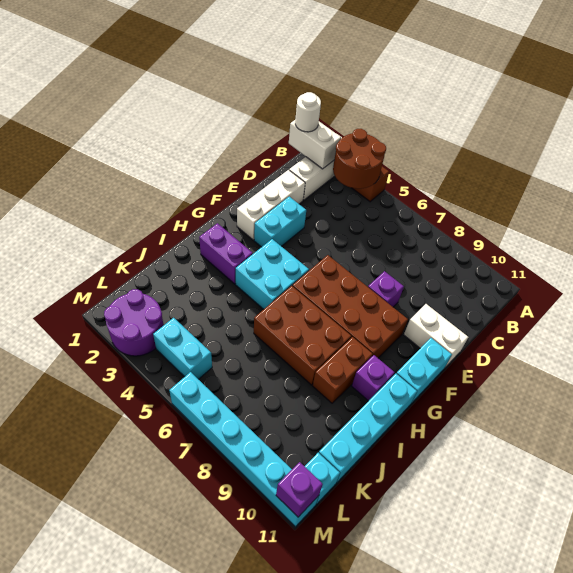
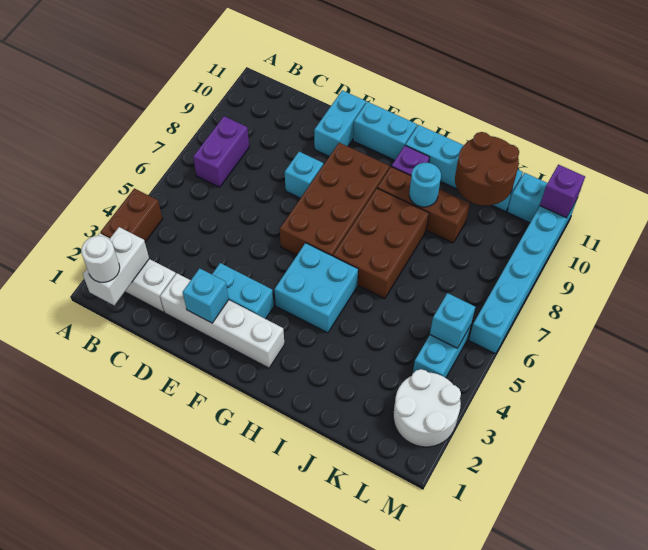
brown round brick A3:B4 level 2 -> brown round brick J10:K11 level 2
white brick D2:F2 level 1 -> white brick D2:G2 level 1
none -> cyan brick E2 level 2
purple brick E8 level 1 -> cyan brick E8 level 1
white brick E10:E11 level 1 -> cyan brick E10:E11 level 1
purple brick H2:H3 level 1 -> purple brick B7:B8 level 1
brown brick H9:I9 level 1 -> brown brick H9:J9 level 1
none -> cyan round brick I9 level 2
purple round brick L2:M3 level 1 -> white round brick L2:M3 level 1
none -> cyan brick L5 level 2

